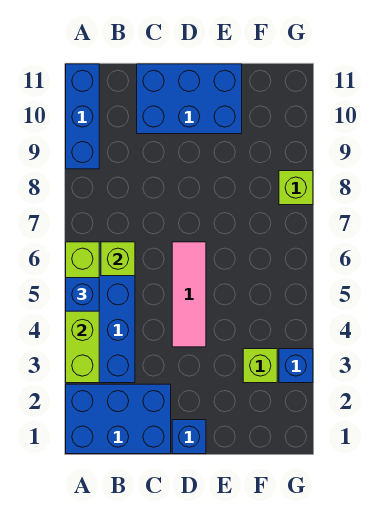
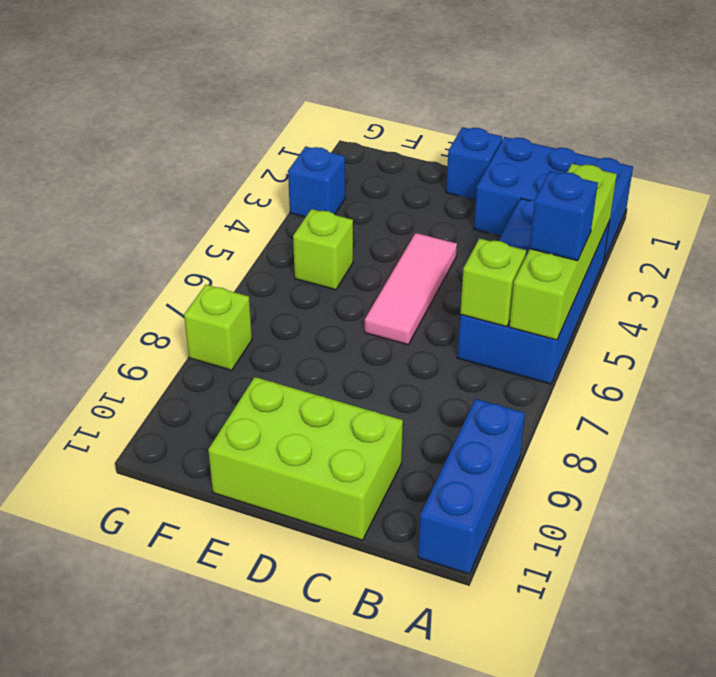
blue brick C10:E11 level 1 -> lime brick C10:E11 level 1
lime brick F3 level 1 -> lime brick F5 level 1

